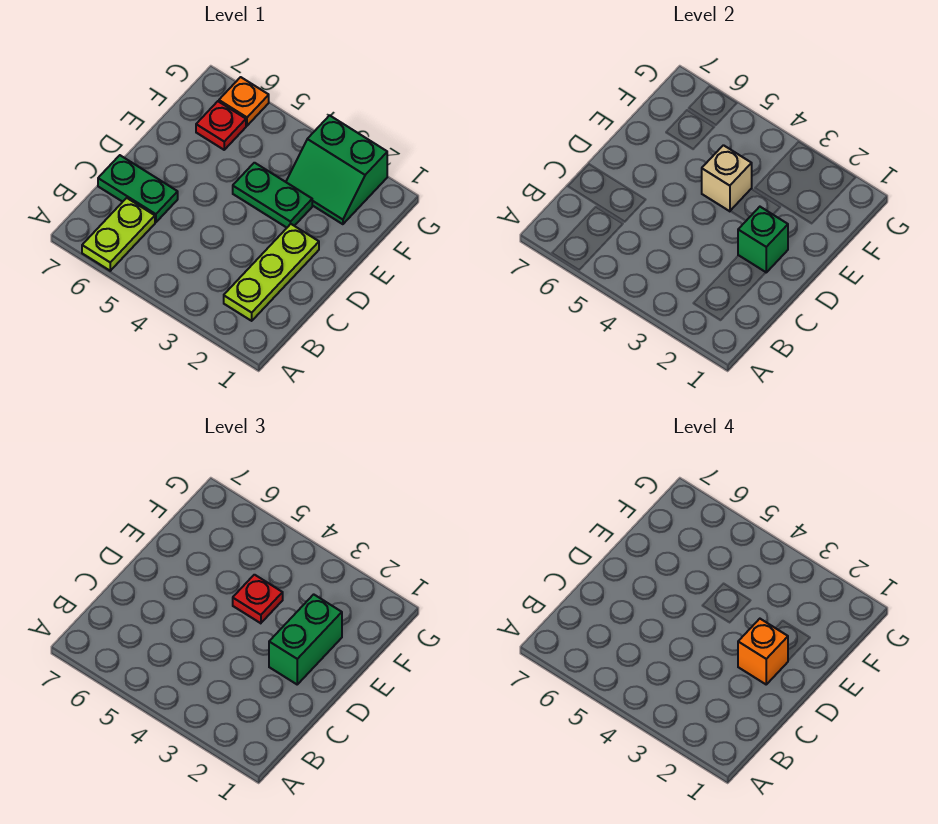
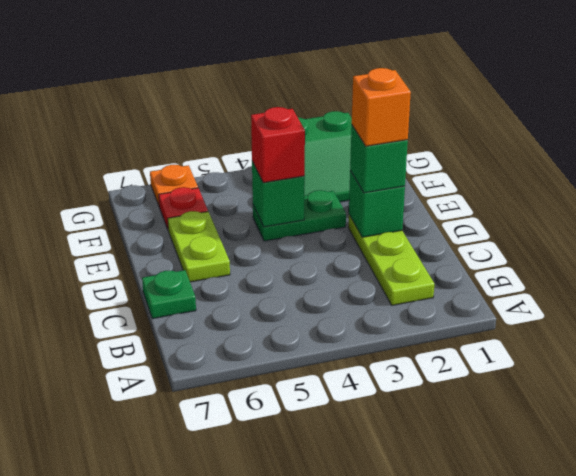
lime plate A6:B6 level 1 -> lime plate D6:E6 level 1
green plate C6:C7 level 1 -> green plate C7 level 1
green brick D2:E2 level 3 -> green brick D2 level 3
tan brick E4 level 2 -> green brick E4 level 2
red plate E4 level 3 -> red brick E4 level 3

